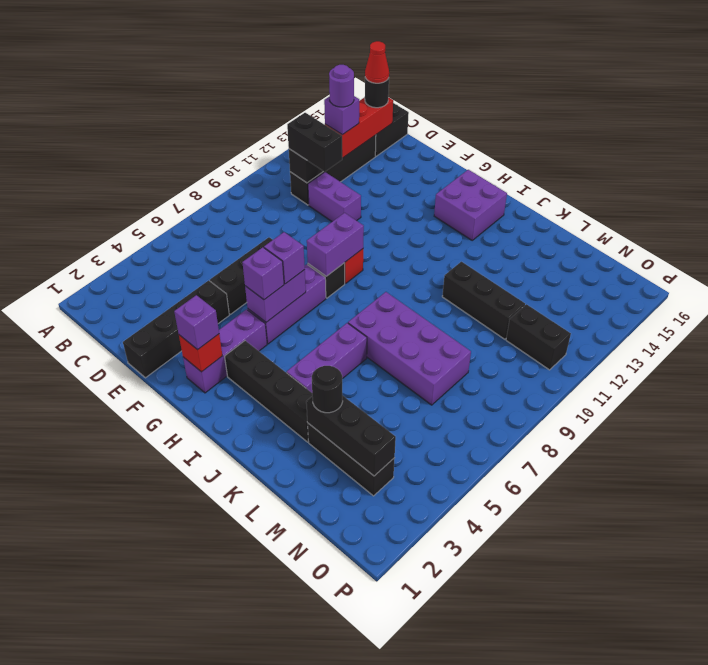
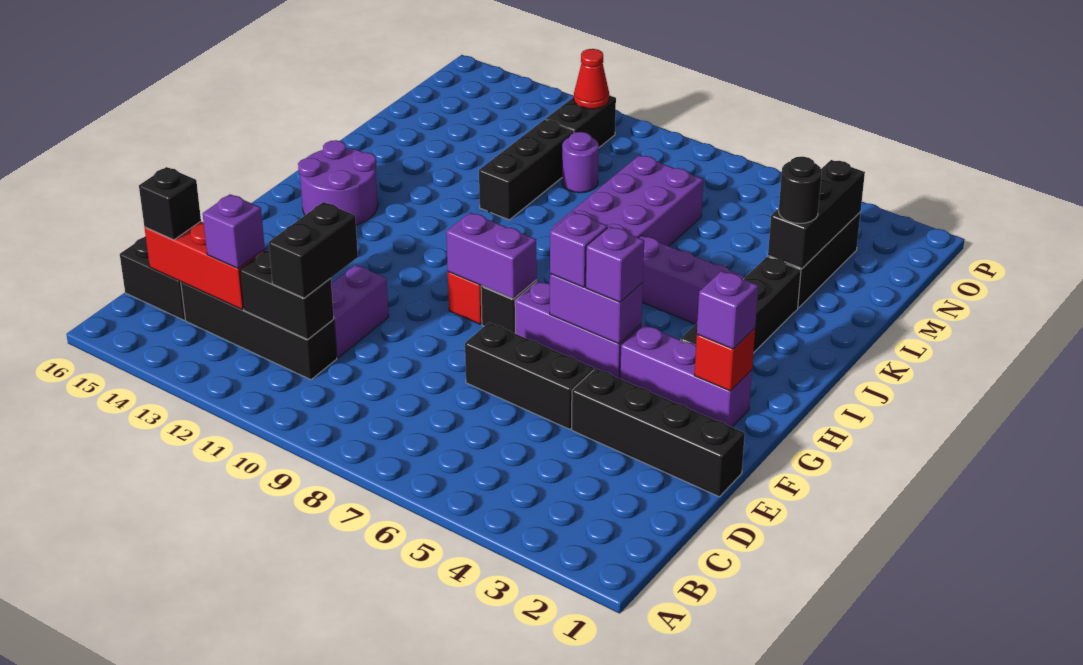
purple round brick C13 level 4 -> purple round brick M10 level 1
black round brick C15 level 3 -> black brick C15 level 3
red cone C15 level 4 -> red cone O11 level 2
purple brick H14:I15 level 1 -> purple round brick H14:I15 level 1

